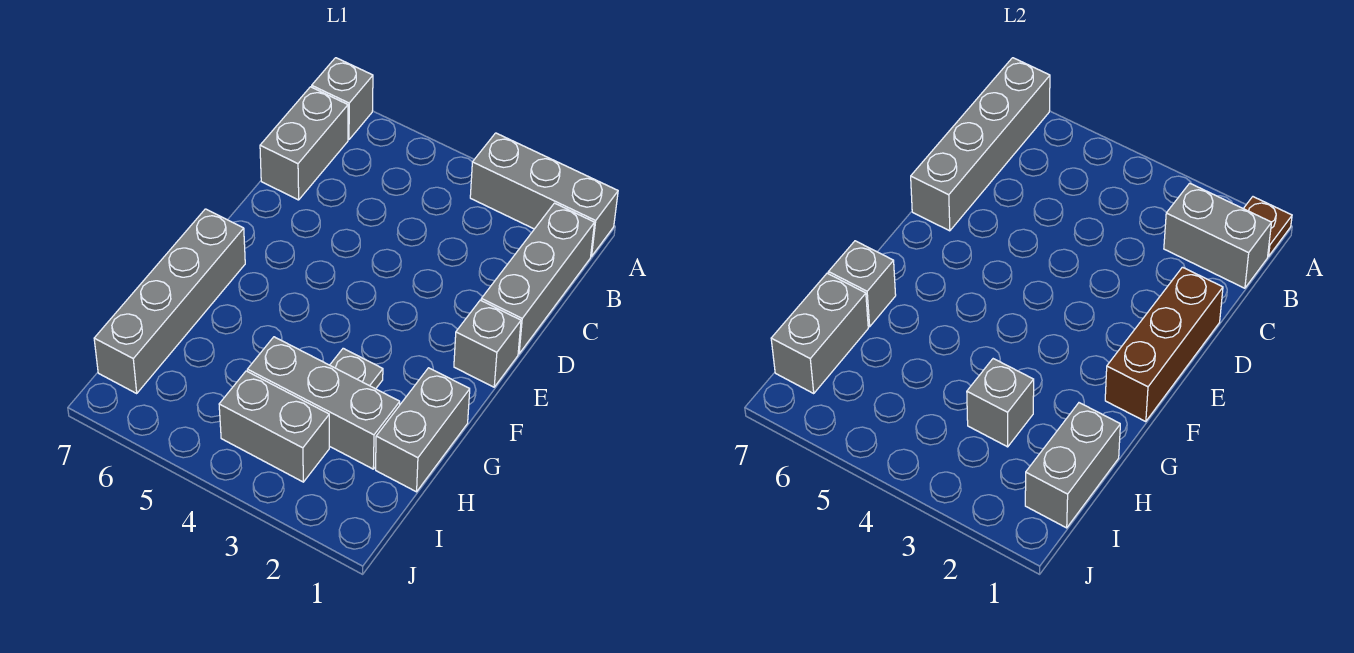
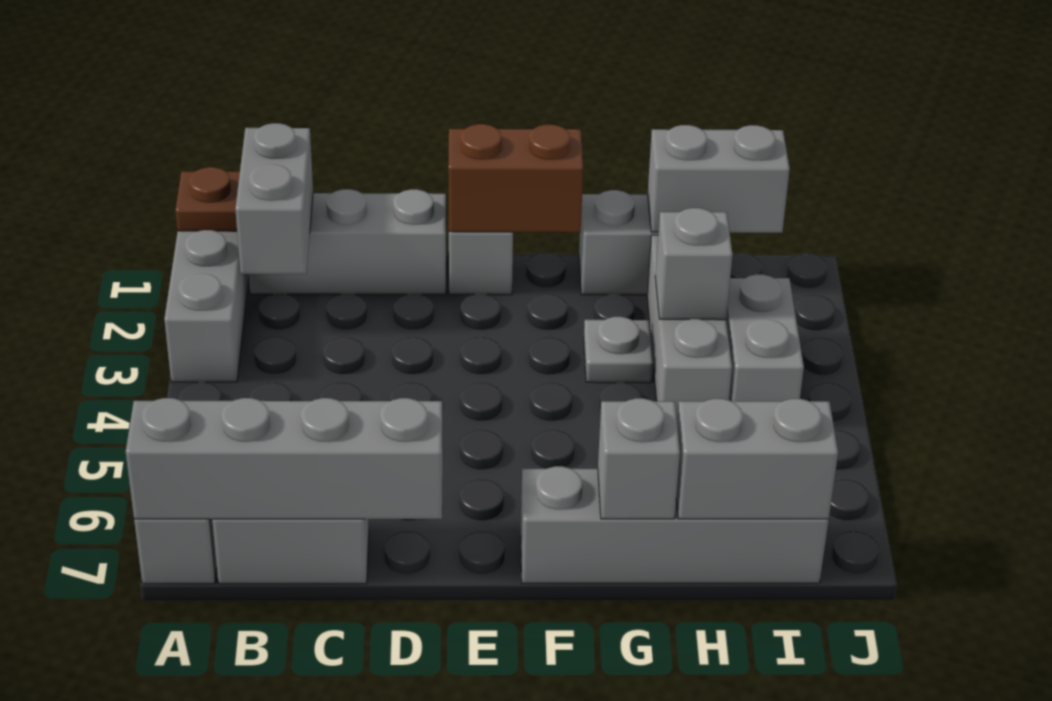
brown brick D1:F1 level 2 -> brown brick E1:F1 level 2

